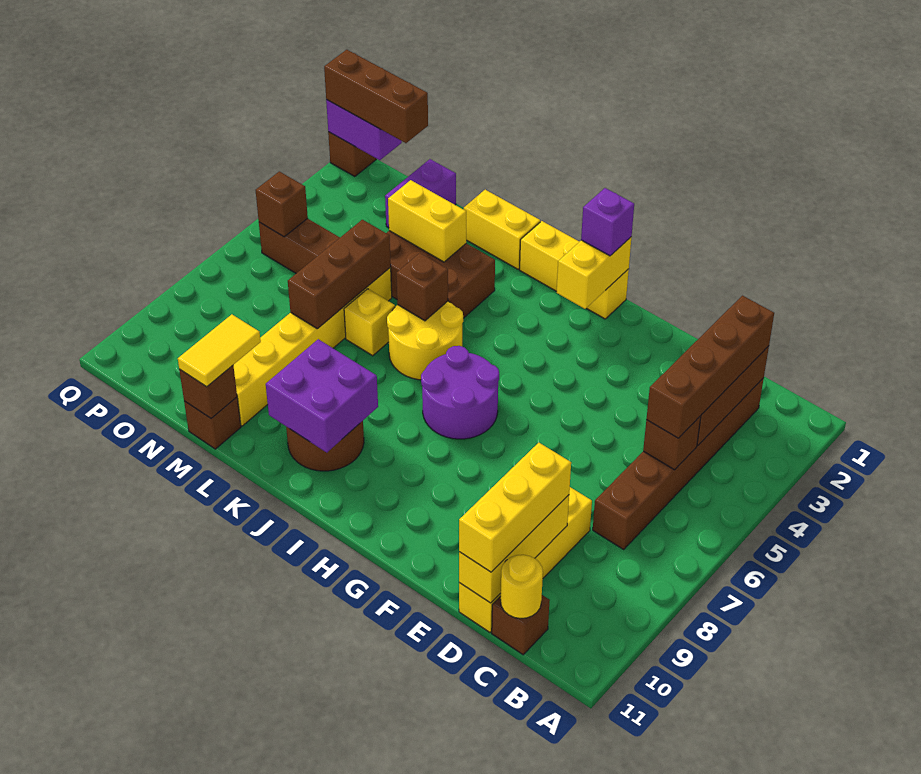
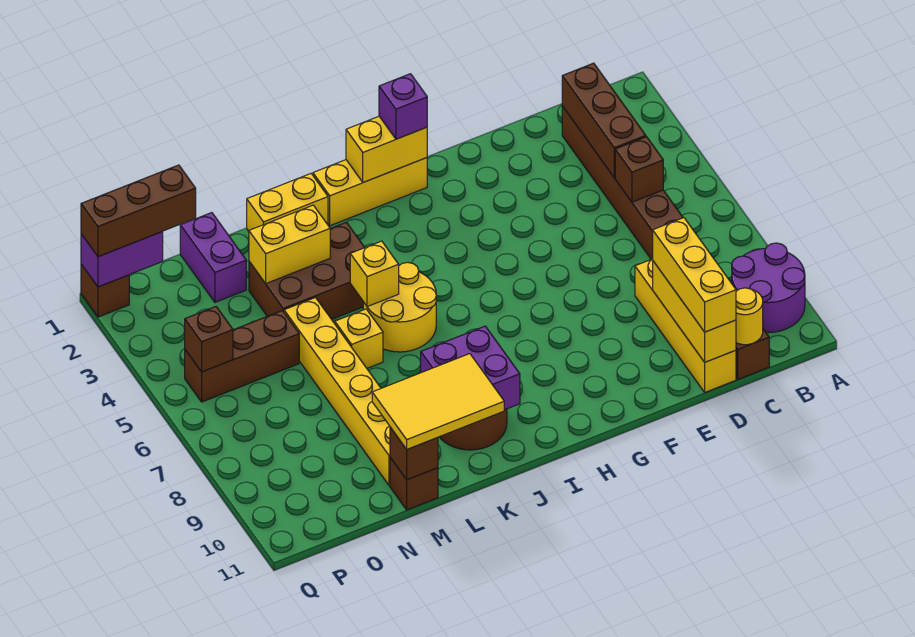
brown brick C2:C5 level 3 -> none
yellow brick H1:H2 level 2 -> yellow brick H1:I1 level 2
purple round brick H6:I7 level 1 -> purple round brick A9:B10 level 1
brown brick K5 level 2 -> yellow brick K5 level 2
brown brick M5:M7 level 2 -> none
yellow tile M10:M11 level 3 -> yellow tile K10:M11 level 3

